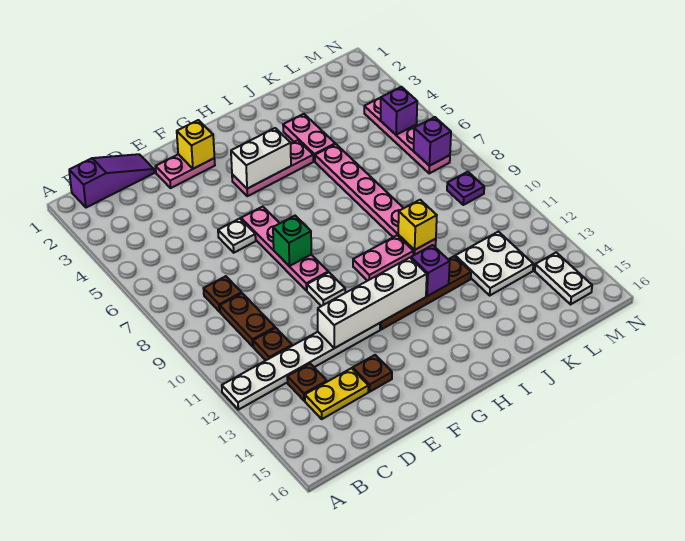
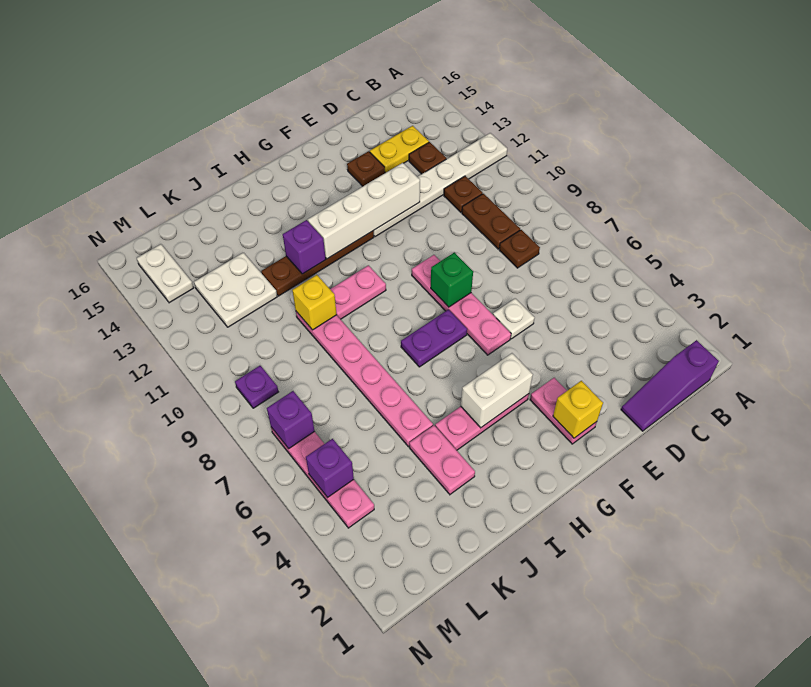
pink plate E2:F2 level 1 -> pink plate F2:F3 level 1
white plate F10 level 1 -> none
none -> purple plate G7:H7 level 1

